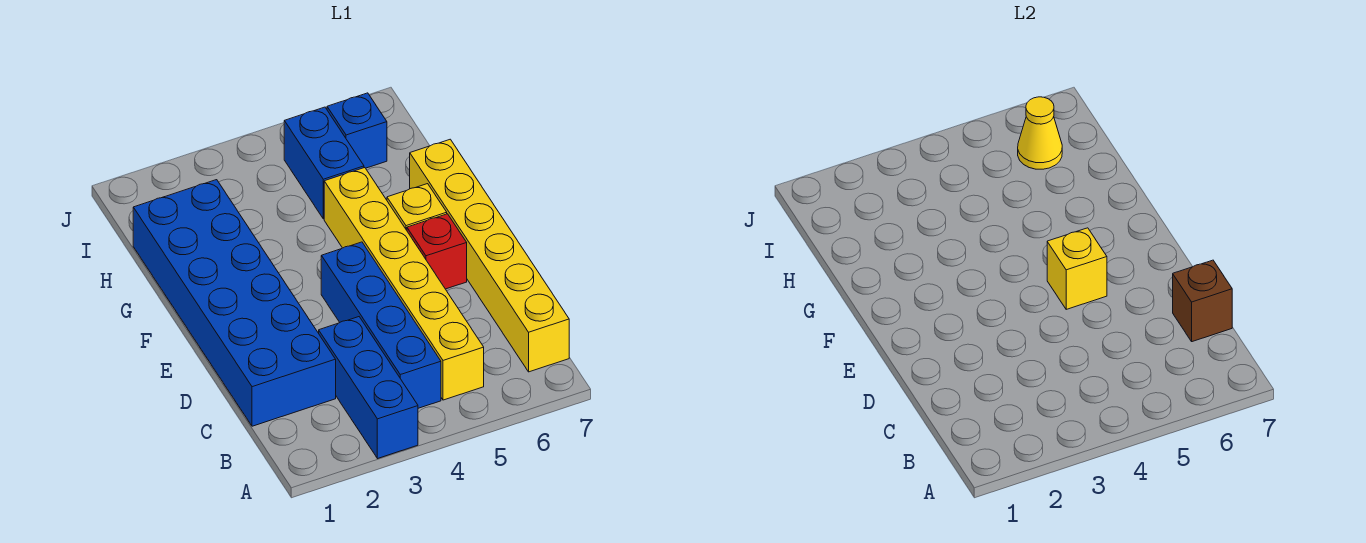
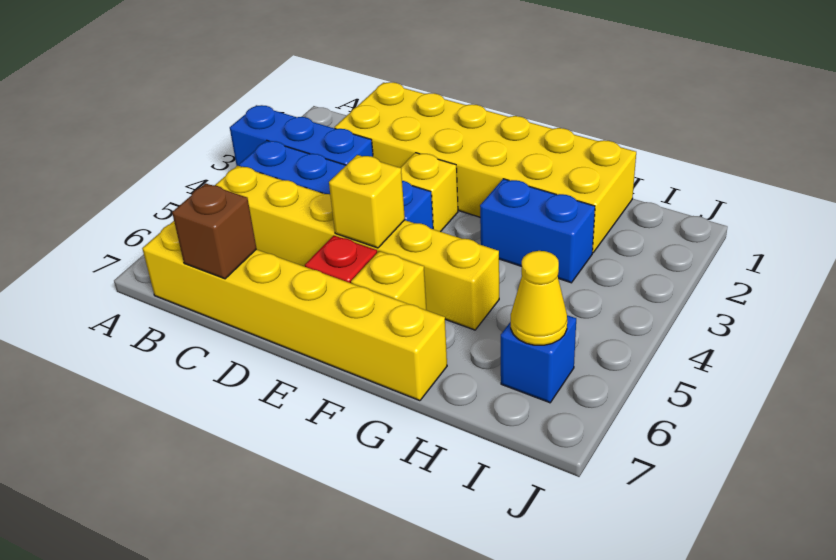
blue brick C1:H2 level 1 -> yellow brick C1:H2 level 1
none -> yellow brick E3 level 1
blue brick H5:I5 level 1 -> blue brick G3:H3 level 1

